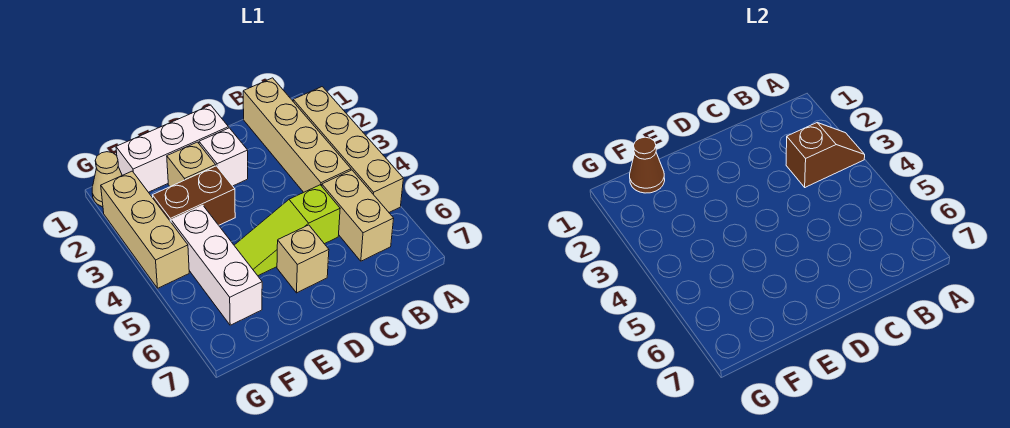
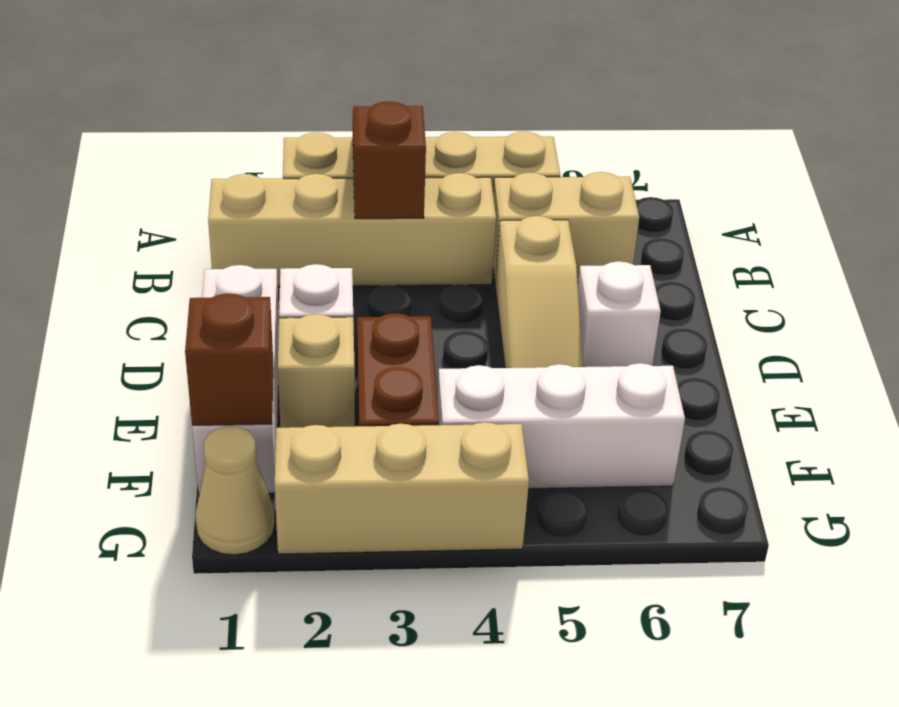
lime slope C5:E5 level 1 top C -> tan slope C5:E5 level 1 top C
tan brick D6 level 1 -> white brick D6 level 1
brown cone F1 level 2 -> brown brick F1 level 2

